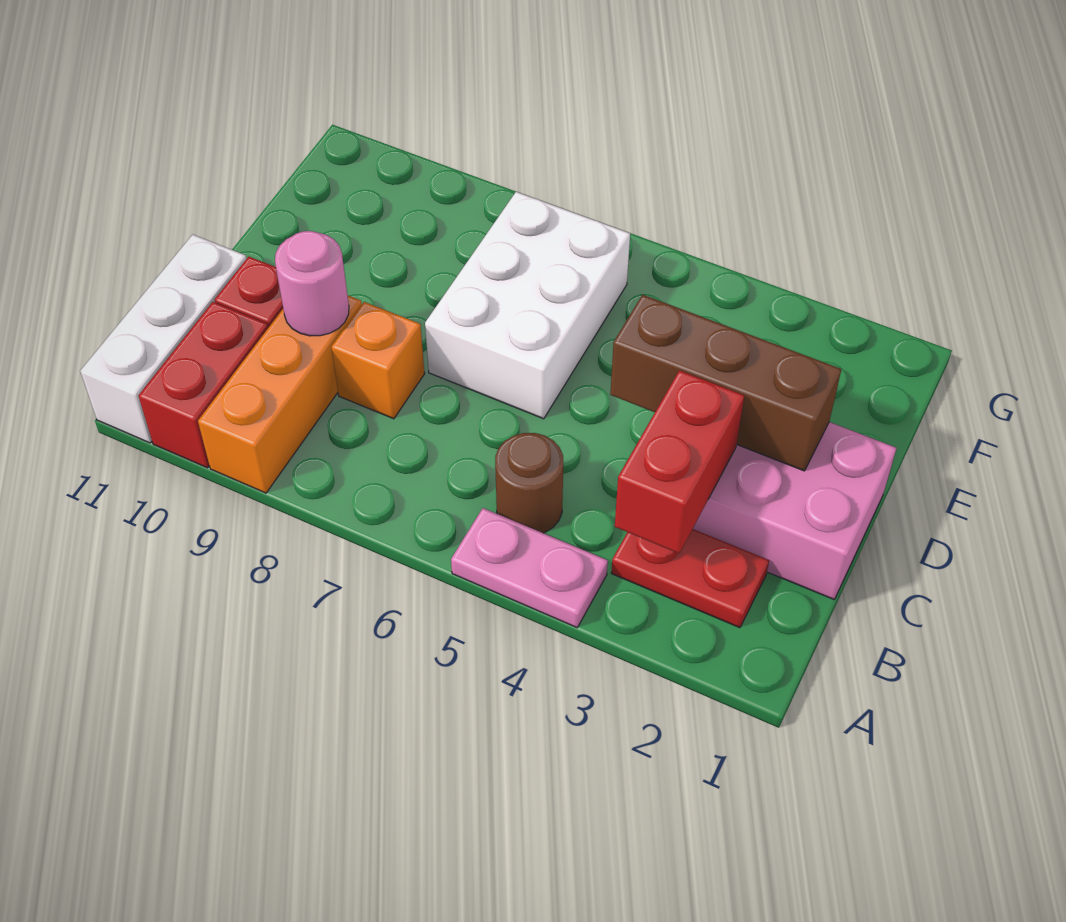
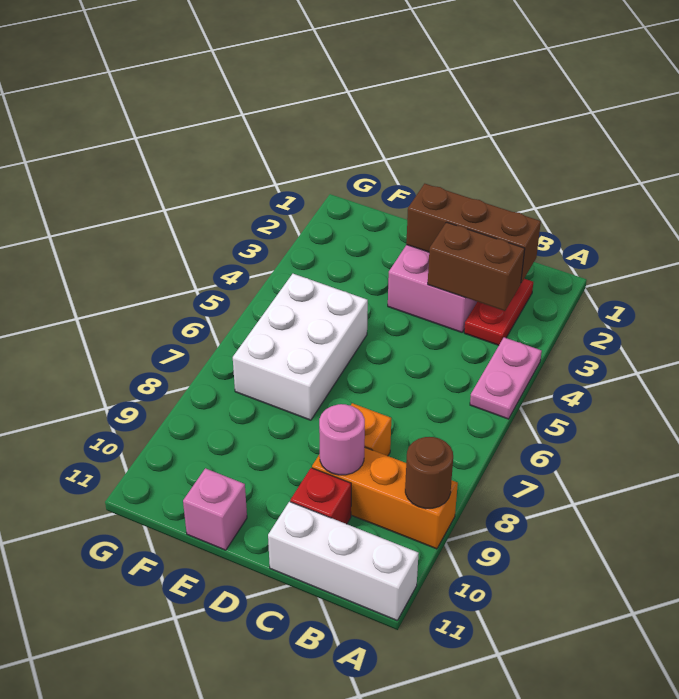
red brick A10:B10 level 1 -> none
red brick B3:C3 level 2 -> brown brick B3:C3 level 2
brown round brick B5 level 1 -> brown round brick A9 level 2
brown brick D2:D4 level 2 -> brown brick B2:D2 level 2
white brick D6:F7 level 1 -> white brick E5:F7 level 1
none -> pink brick E11 level 1

